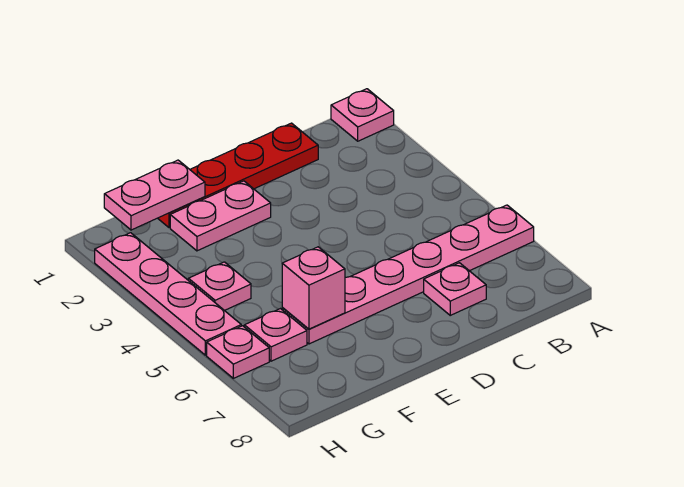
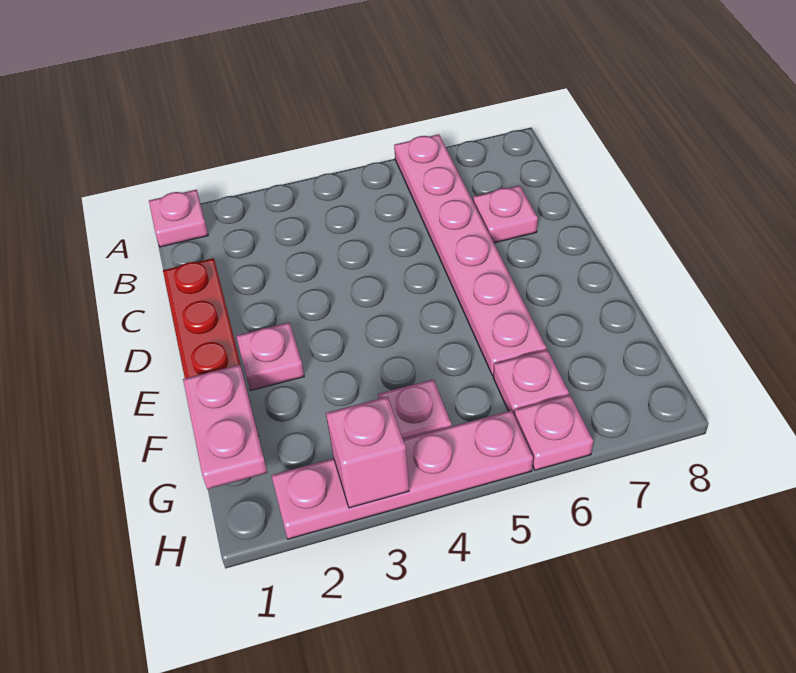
pink plate E2:F2 level 1 -> pink plate E2 level 1
pink brick F6 level 2 -> pink brick H3 level 2

